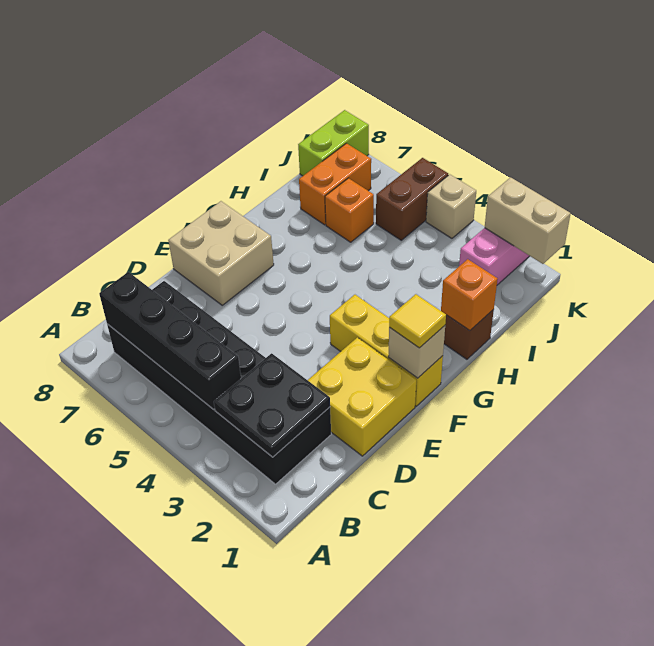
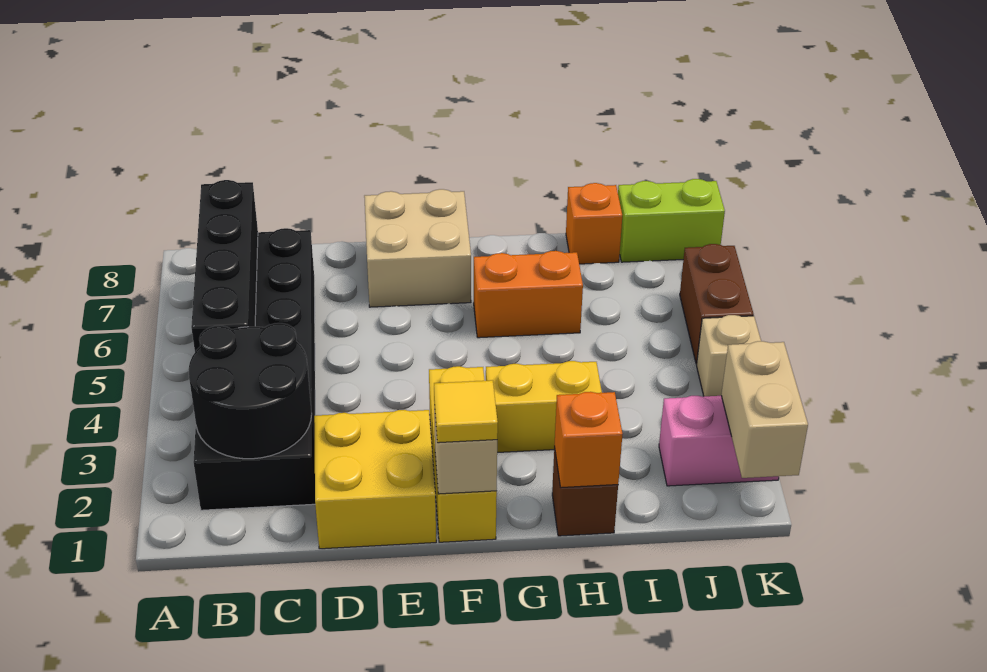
black plate B2:C3 level 2 -> black round brick B2:C3 level 2
none -> yellow brick G3:H3 level 1
orange brick I6 level 1 -> orange brick I8 level 1
orange brick I7:J7 level 1 -> orange brick G6:H6 level 1
brown brick J5:K5 level 1 -> brown brick K5:K6 level 1

